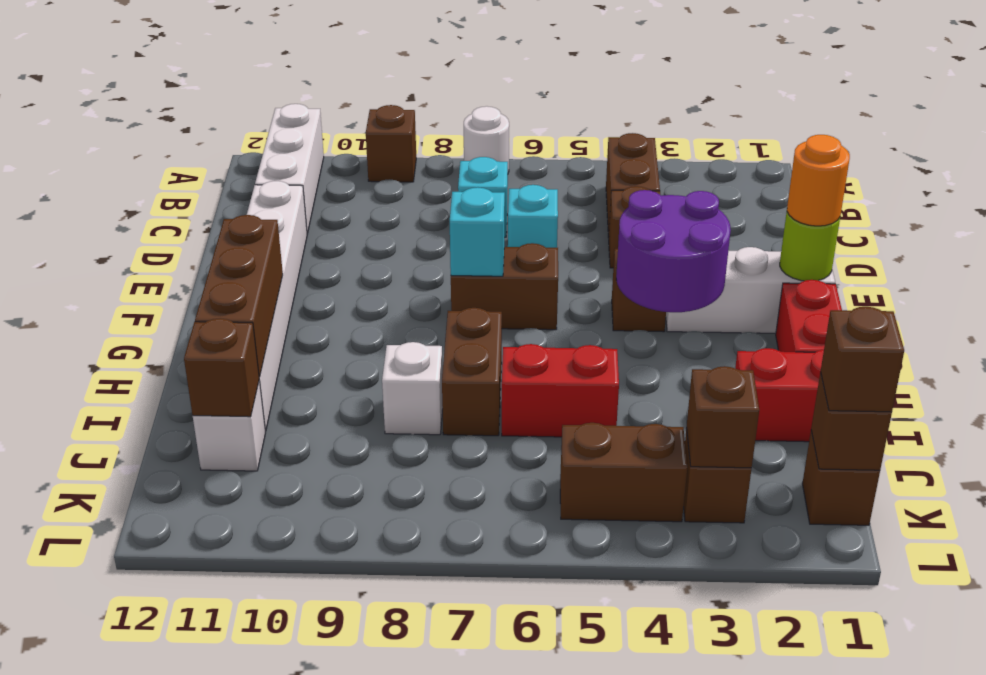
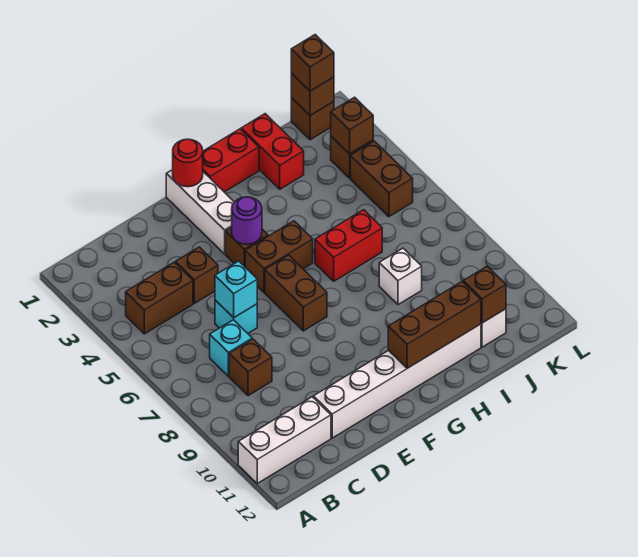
white round brick A7 level 1 -> none
brown brick A9 level 1 -> brown brick C8 level 1
lime round brick F1 level 2 -> red round brick F1 level 2
orange round brick F1 level 3 -> none
purple round brick F3:G4 level 2 -> purple round brick F4 level 2
cyan brick F7 level 2 -> cyan brick D6 level 2
brown brick H7:I7 level 1 -> brown brick F5:G5 level 1
red brick I5:I6 level 1 -> red brick H6:I6 level 1

